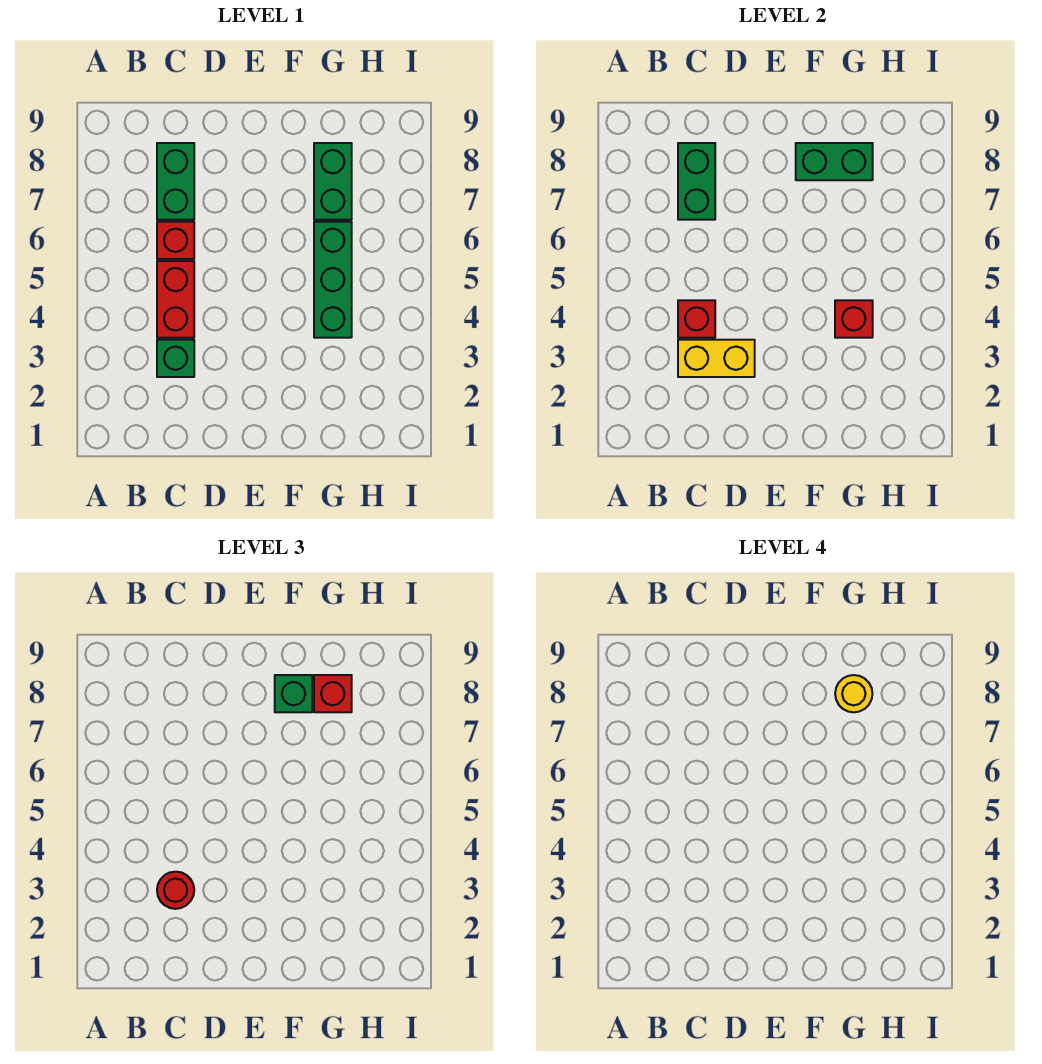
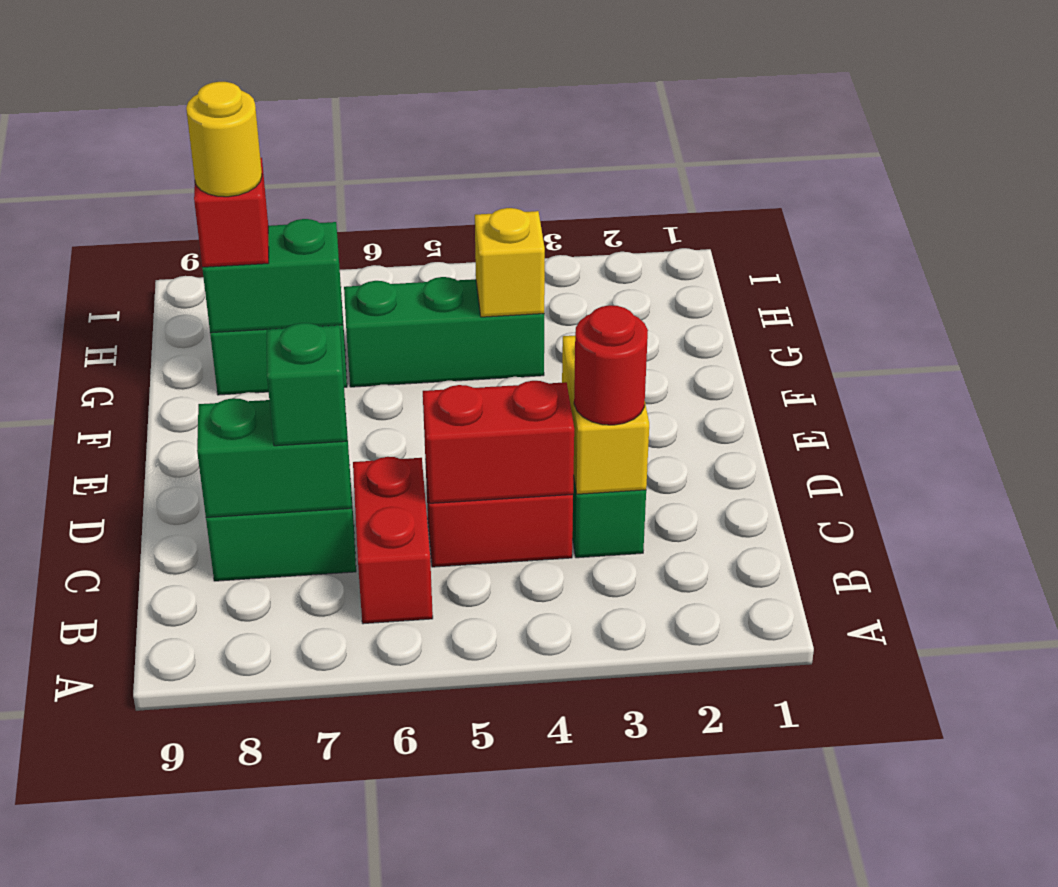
red brick C4 level 2 -> red brick C4:C5 level 2
red brick C6 level 1 -> red brick B6:C6 level 1
green brick F8:G8 level 2 -> green brick G7:G8 level 2
green brick F8 level 3 -> green brick C7 level 3
red brick G4 level 2 -> yellow brick G4 level 2

